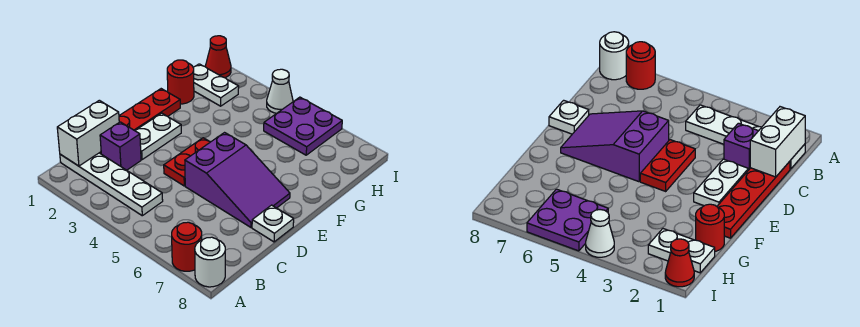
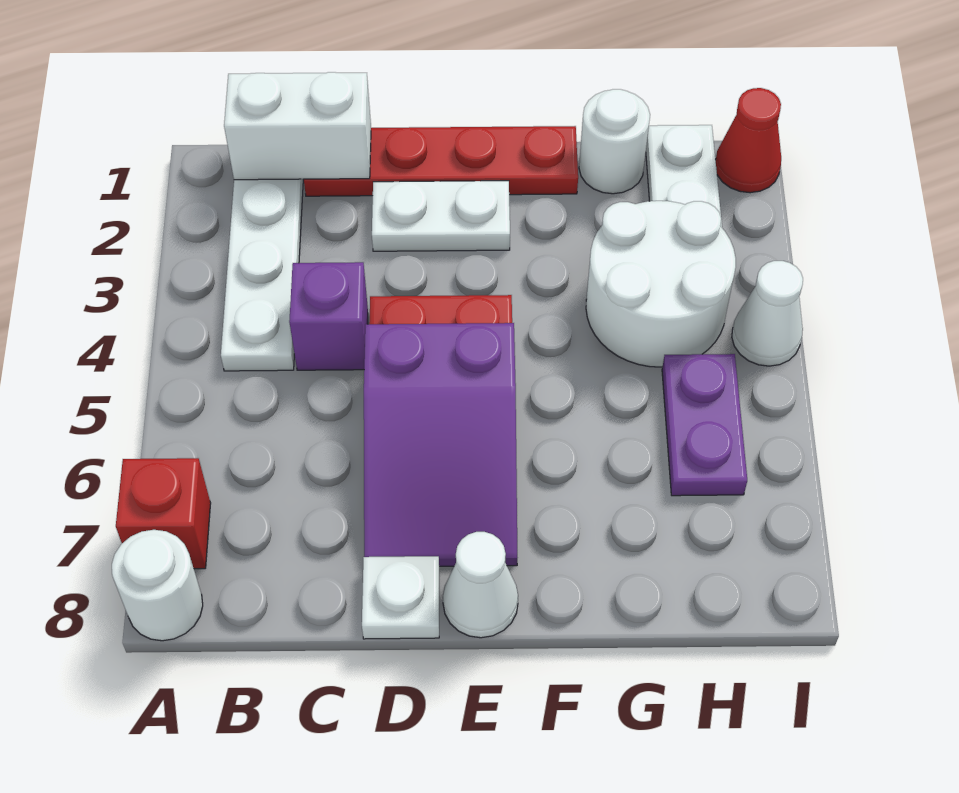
red round brick A7 level 1 -> red brick A7 level 1
purple brick C2 level 1 -> purple brick C4 level 1
none -> white cone E8 level 1
red round brick G1 level 1 -> white round brick G1 level 1
none -> white round brick G3:H4 level 1
purple plate H5:I6 level 1 -> purple plate H5:H6 level 1

